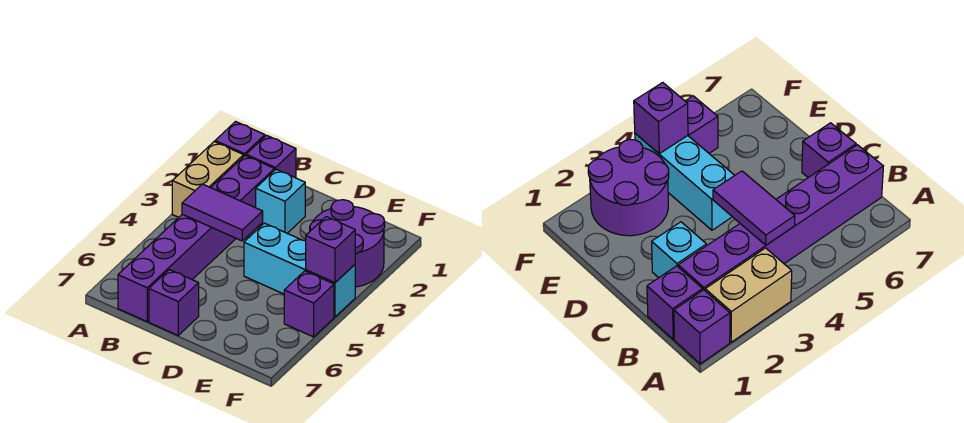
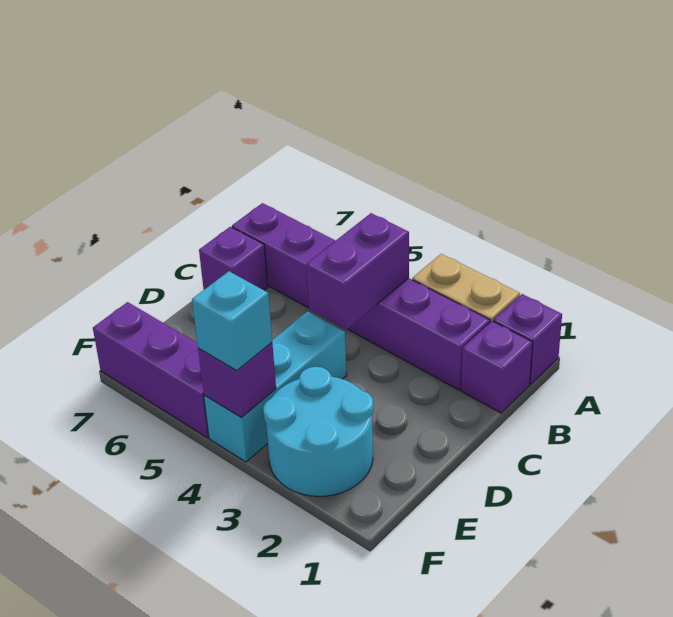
purple tile B4:C4 level 2 -> purple brick B4:C4 level 2
cyan brick C2 level 1 -> cyan brick F4 level 3
purple round brick E2:F3 level 1 -> cyan round brick E2:F3 level 1
purple brick F5 level 1 -> purple brick F5:F7 level 1

